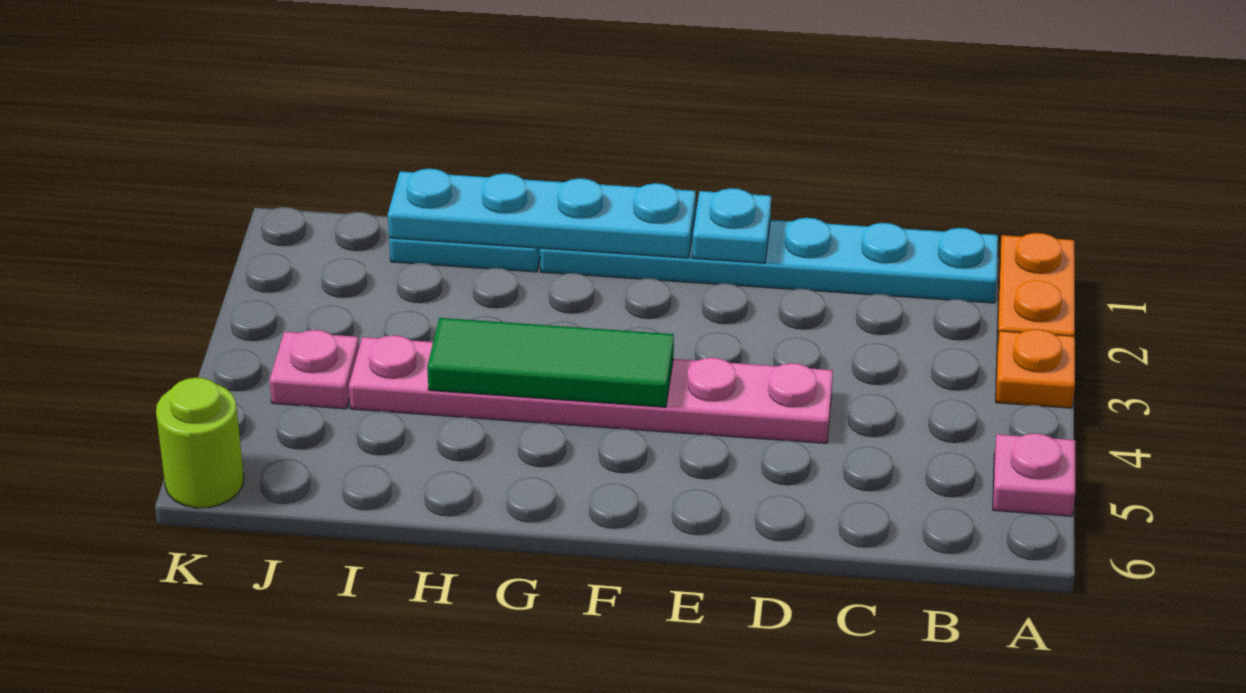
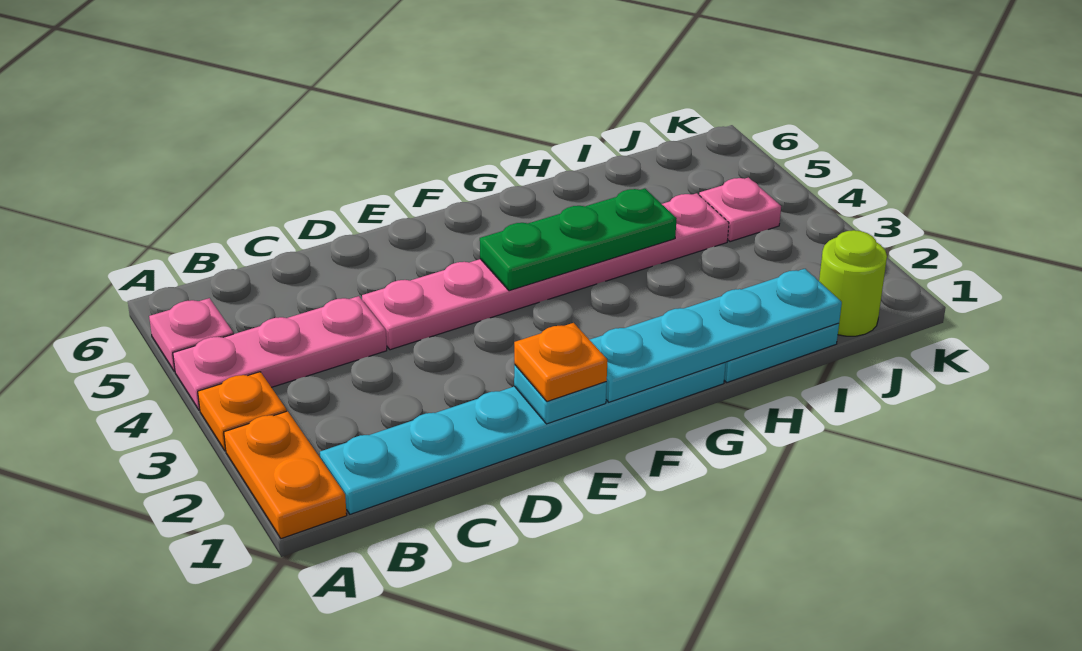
none -> pink plate A4:C4 level 1
none -> orange plate E1 level 3
green tile F4:H4 level 2 -> green plate F4:H4 level 2
lime round brick K6 level 1 -> lime round brick J1 level 1

